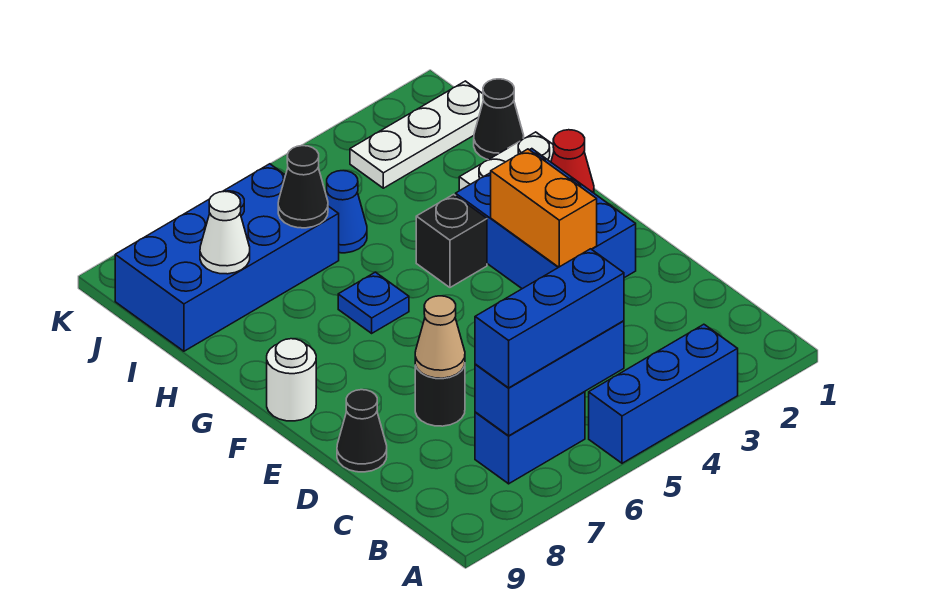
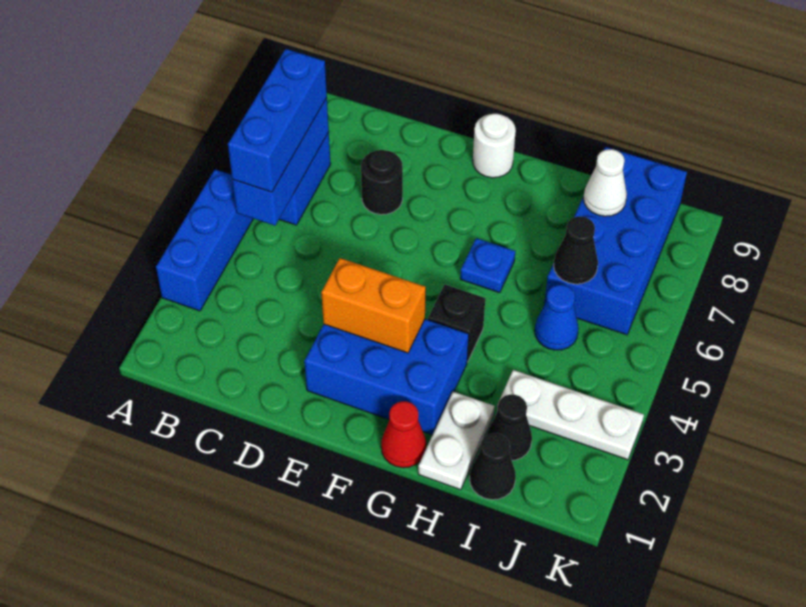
tan cone D7 level 2 -> none
black cone D9 level 1 -> black cone I2 level 1
white plate J1:J3 level 1 -> white plate I3:K3 level 1

